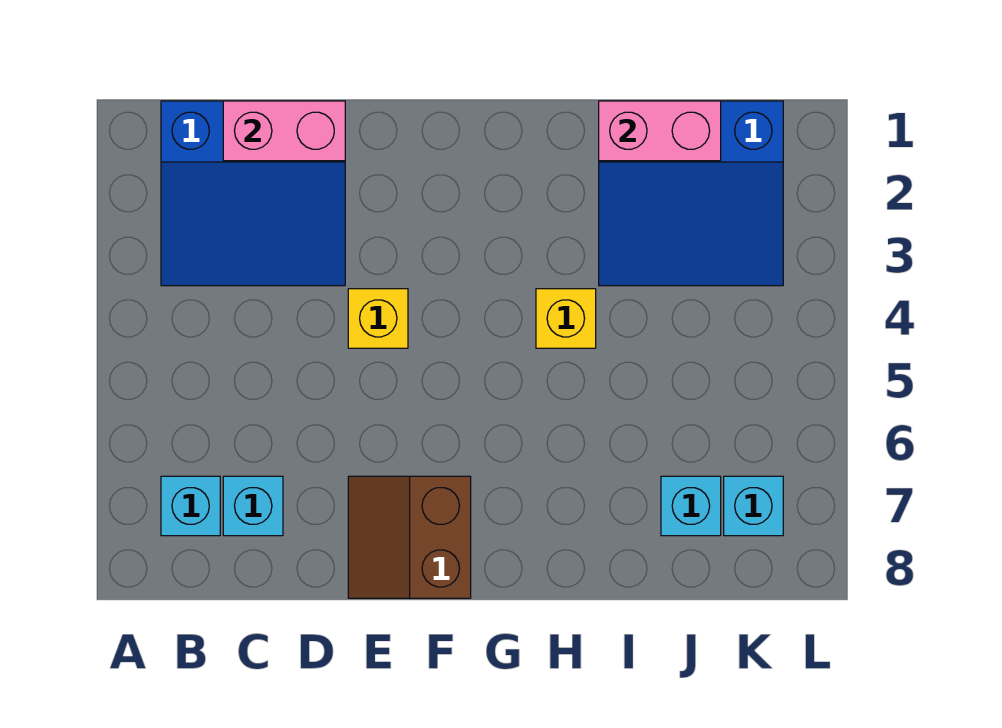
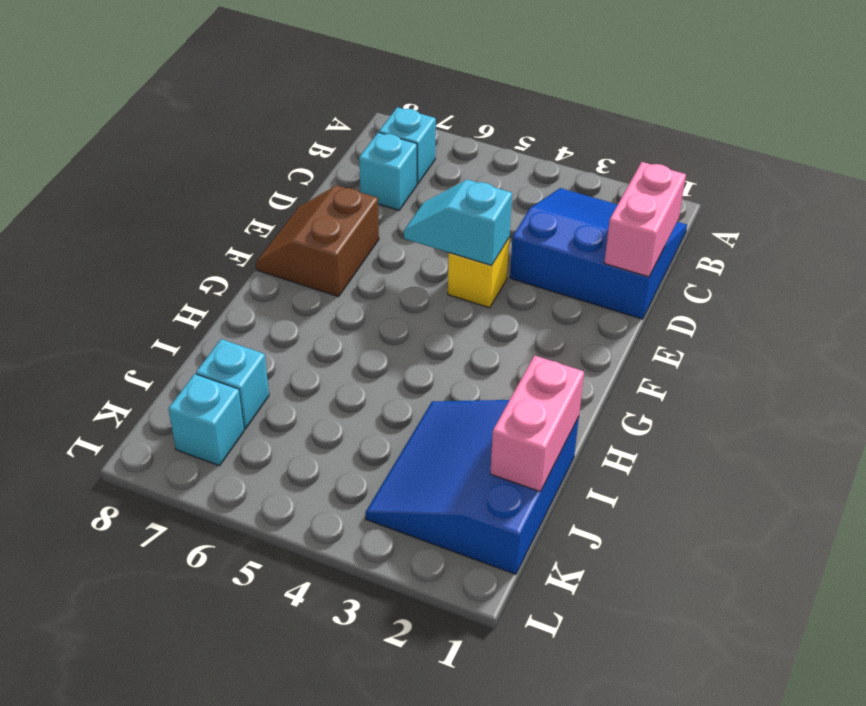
blue slope B1:D3 level 1 top 1 -> blue slope B1:D3 level 1 top D
none -> cyan slope E4:E5 level 2 top 4
brown slope E7:F8 level 1 top F -> brown slope E7:F8 level 1 top 7
yellow brick H4 level 1 -> none

